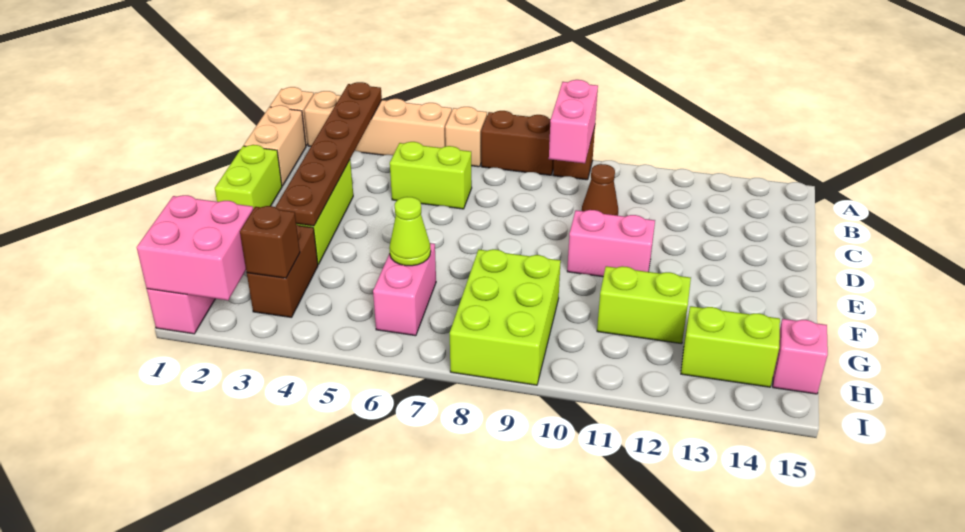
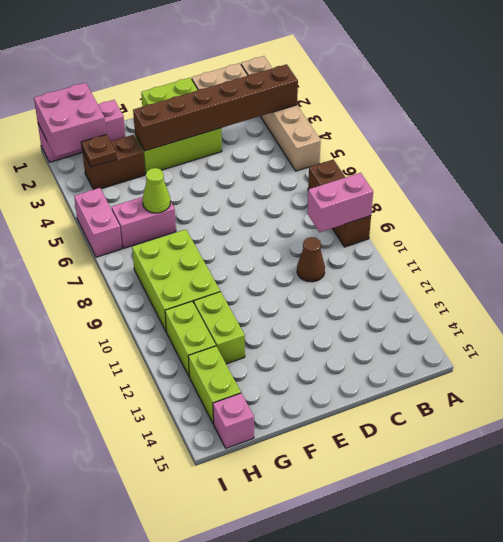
brown plate A3:F3 level 2 -> brown brick A3:F3 level 2
tan brick A6 level 1 -> none
lime brick C5:C6 level 1 -> lime brick H11:H12 level 1
pink brick E10:E11 level 1 -> pink brick I5:I6 level 1
lime brick G8:I9 level 1 -> lime brick G8:H10 level 1
brown brick H3 level 2 -> brown plate H3 level 2

